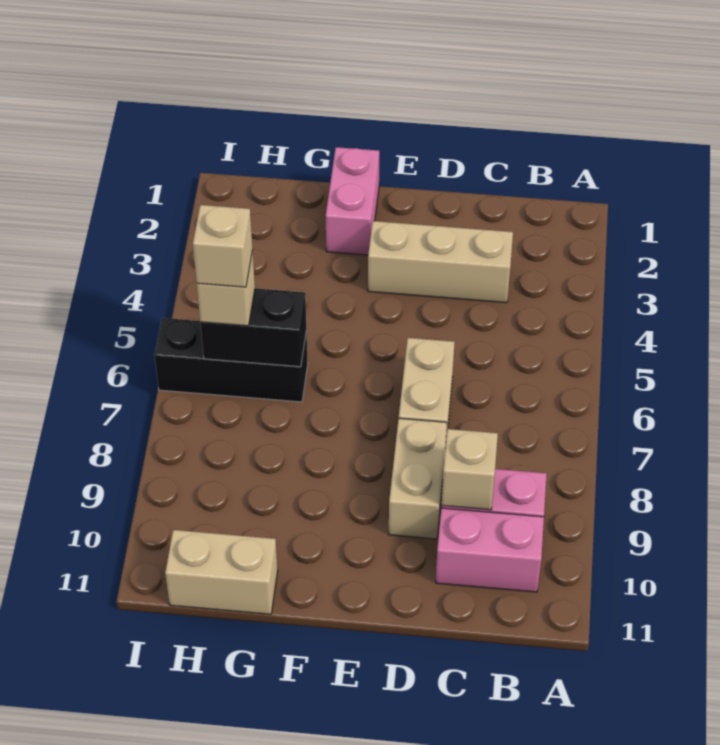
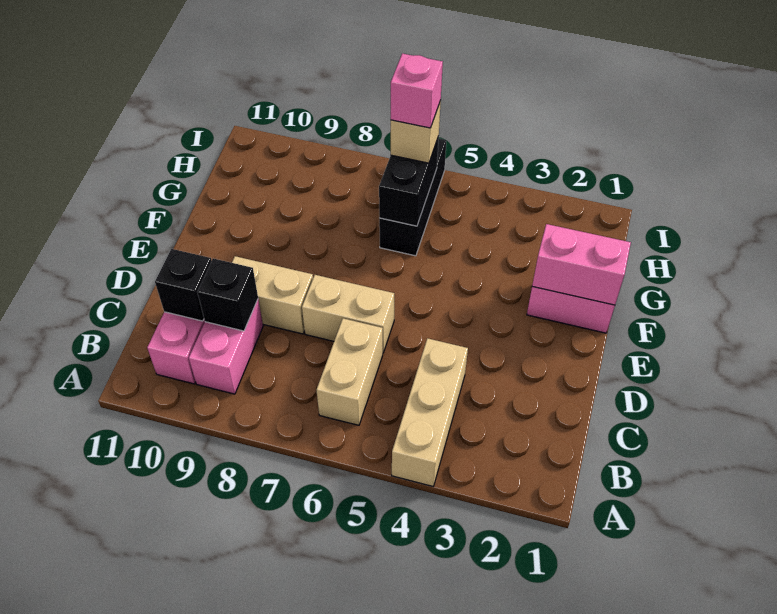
tan brick C3:E3 level 1 -> tan brick A4:C4 level 1
tan brick C9 level 2 -> black brick C9 level 2
none -> black brick C10 level 2
none -> pink brick F1:F2 level 2
tan brick G11:H11 level 1 -> tan brick B6:C6 level 1
tan brick H6 level 4 -> pink brick H6 level 4

